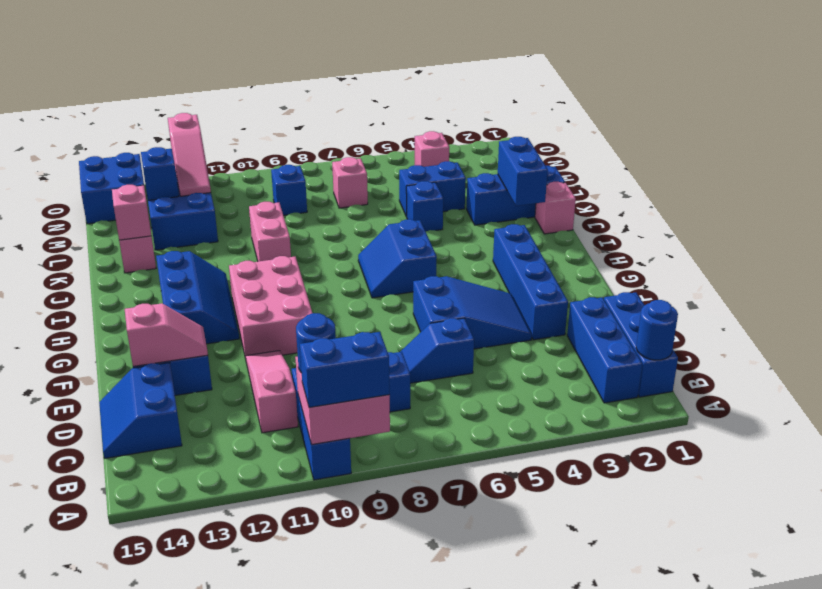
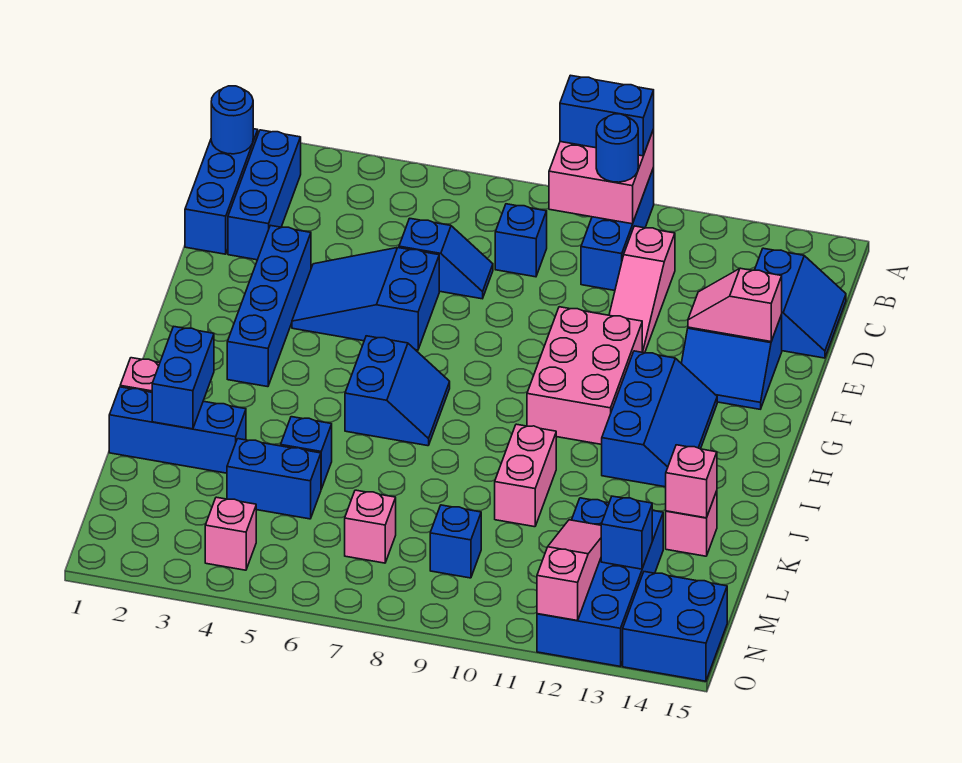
blue slope G12:I13 level 1 top 13 -> blue slope G12:I13 level 1 top 12

